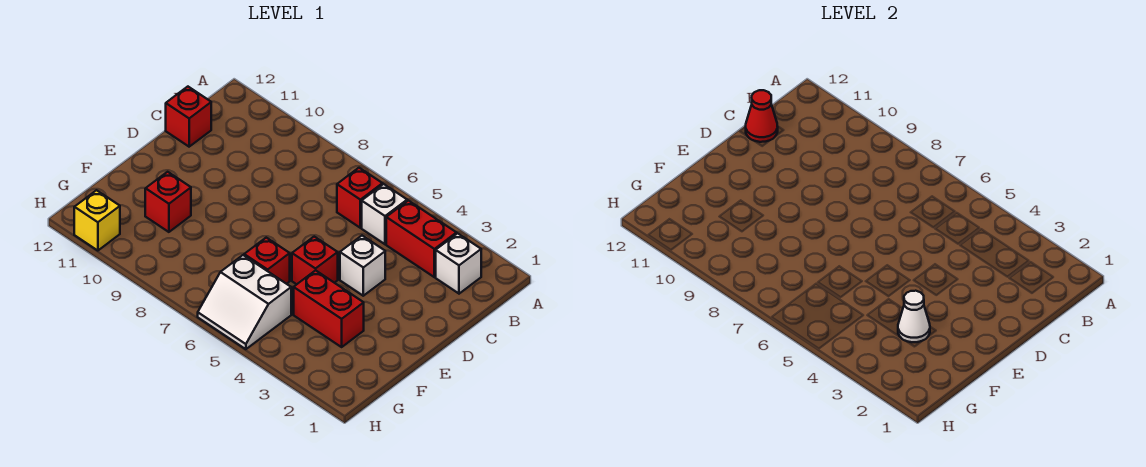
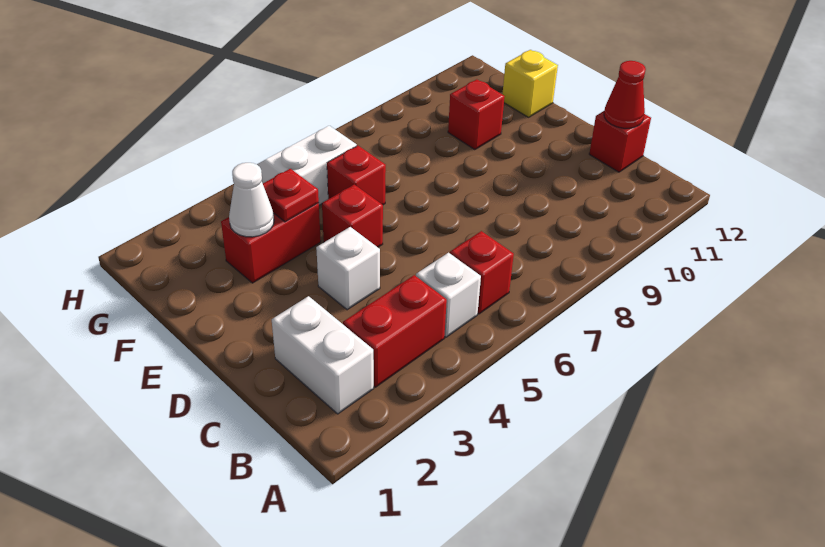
white brick B2 level 1 -> white brick B2:C2 level 1
none -> red plate F4 level 2
yellow brick H11 level 1 -> yellow brick F12 level 1

